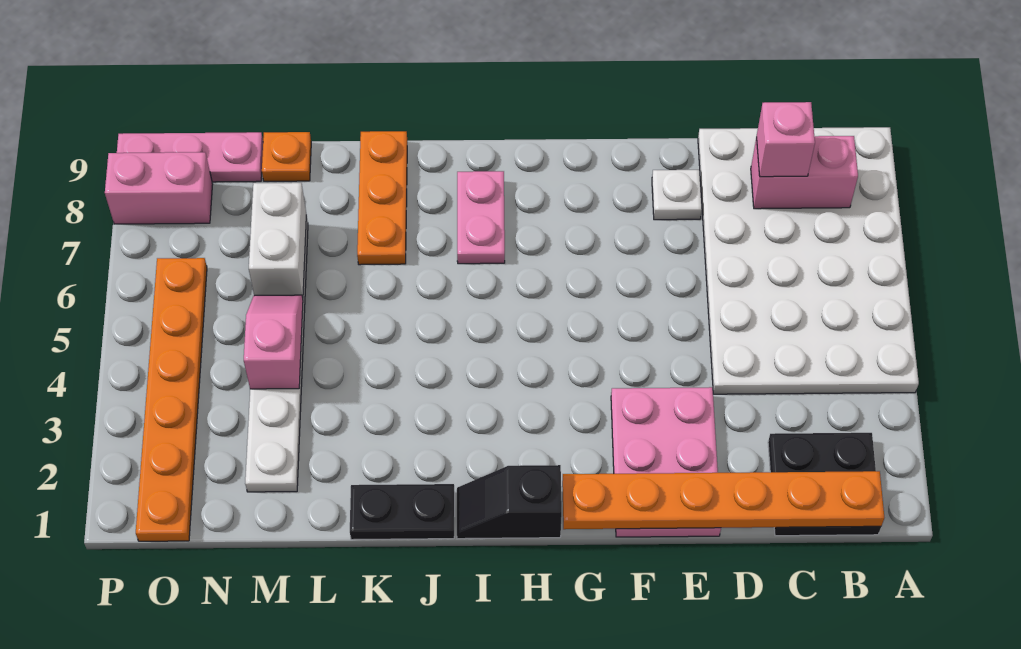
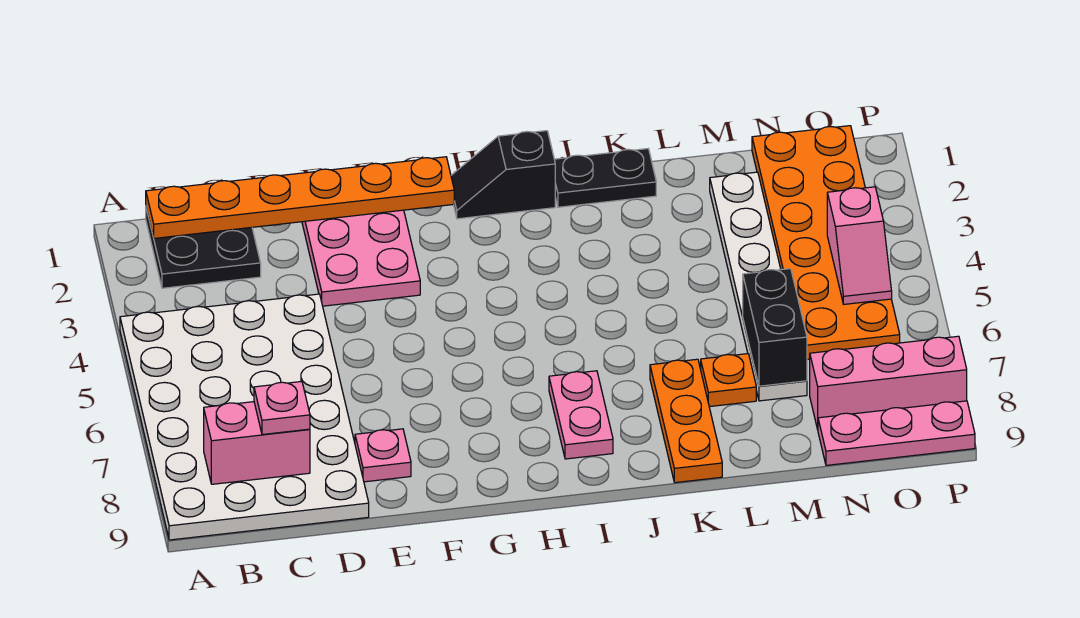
pink brick C8 level 3 -> pink plate C8 level 3
white plate E8 level 1 -> pink plate E8 level 1
black slope H1:I1 level 1 top H -> black slope H1:I1 level 1 top I
pink slope M4:M5 level 2 top 4 -> pink slope O4:O5 level 2 top 4
white brick M6:M7 level 2 -> black brick M6:M7 level 2
orange plate M9 level 1 -> orange plate L7 level 1
orange plate O1:O6 level 1 -> orange plate N1:O6 level 1
pink brick O8:P8 level 1 -> pink brick N8:P8 level 1

